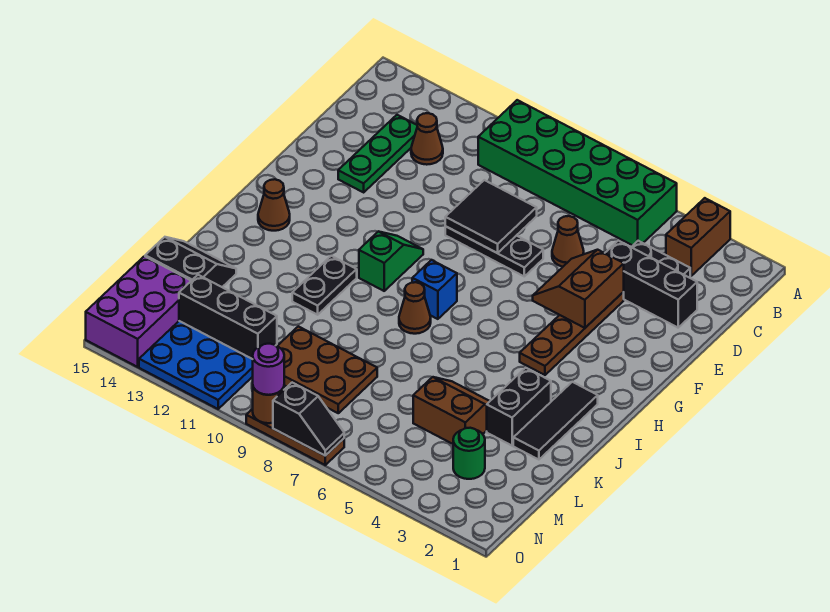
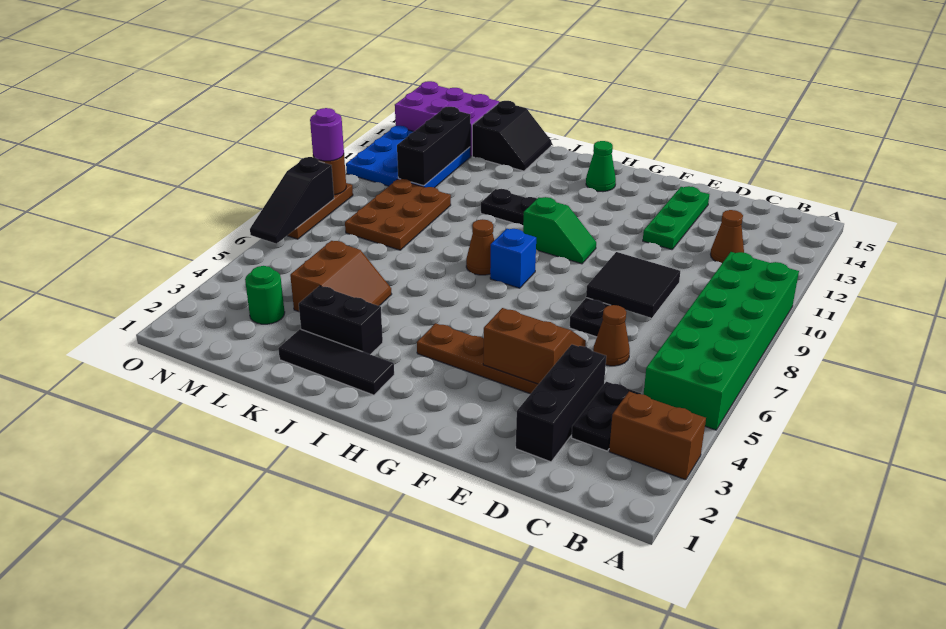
green plate C13:E13 level 1 -> green plate E12:E14 level 1
brown cone H14 level 1 -> green cone H14 level 1
black slope O7:O8 level 2 top 8 -> black slope O6:O8 level 2 top 8

